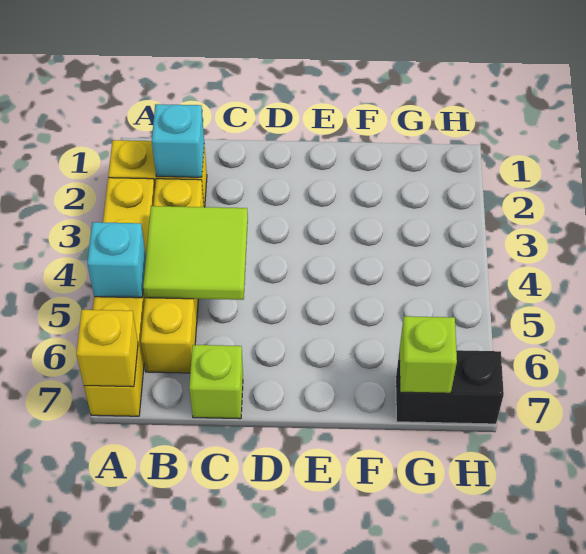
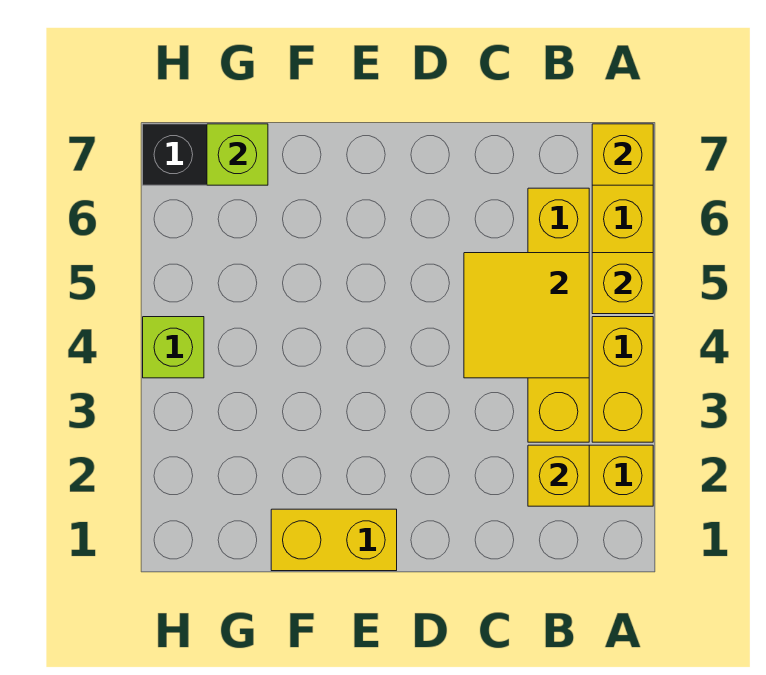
cyan brick A5 level 2 -> yellow brick A5 level 2
cyan brick B2 level 2 -> yellow brick B2 level 2
lime tile B4:C5 level 2 -> yellow tile B4:C5 level 2
lime brick C7 level 1 -> lime brick H4 level 1
none -> yellow brick E1:F1 level 1

